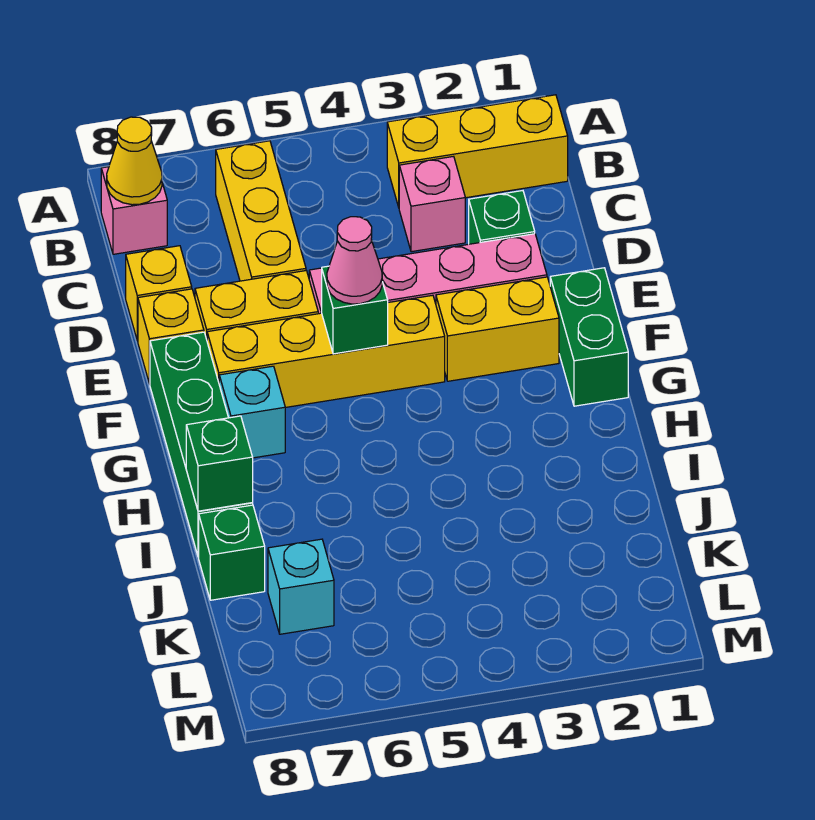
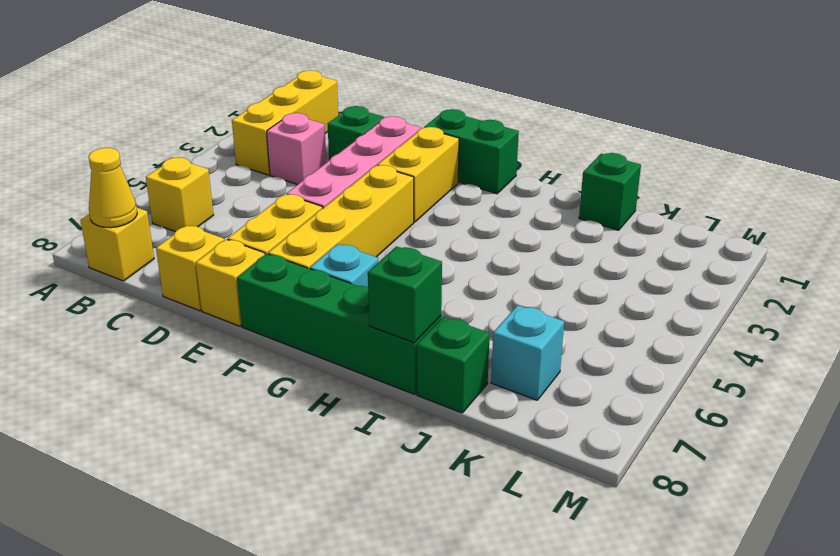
yellow brick B6:D6 level 1 -> yellow brick B6 level 1
pink brick B8 level 1 -> yellow brick B8 level 1
green brick F5 level 2 -> green brick J1 level 1
pink cone F5 level 3 -> none

